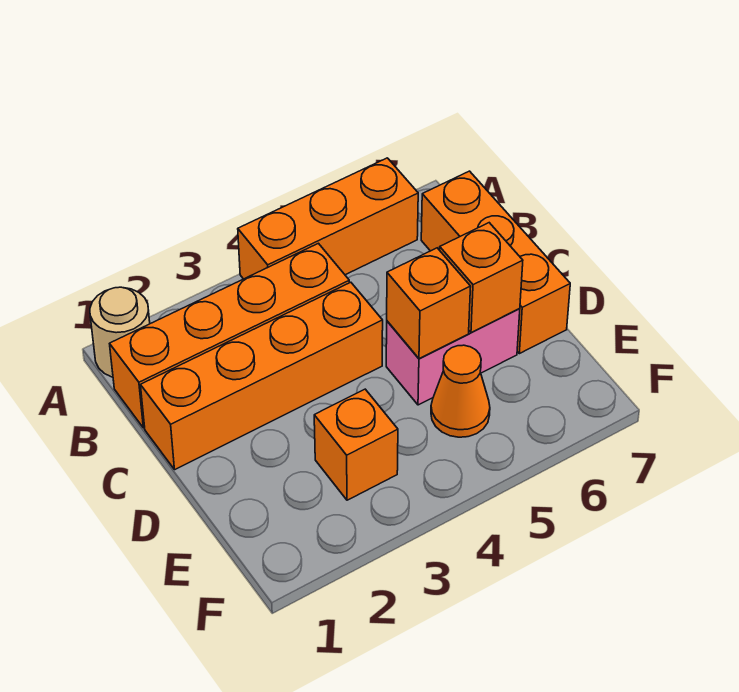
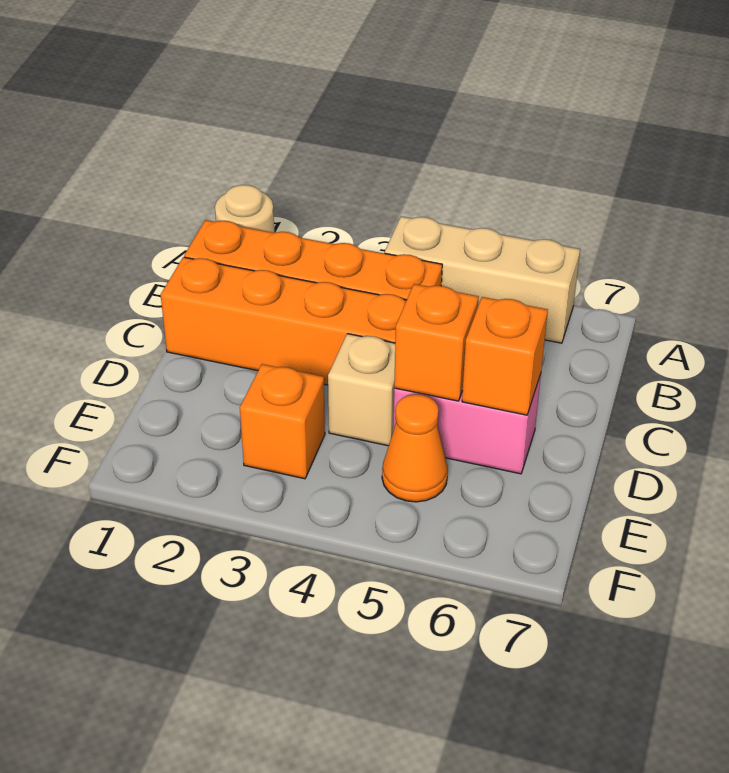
orange brick A4:A6 level 1 -> tan brick A4:A6 level 1
orange brick B7:D7 level 1 -> none
none -> tan brick D4 level 1

